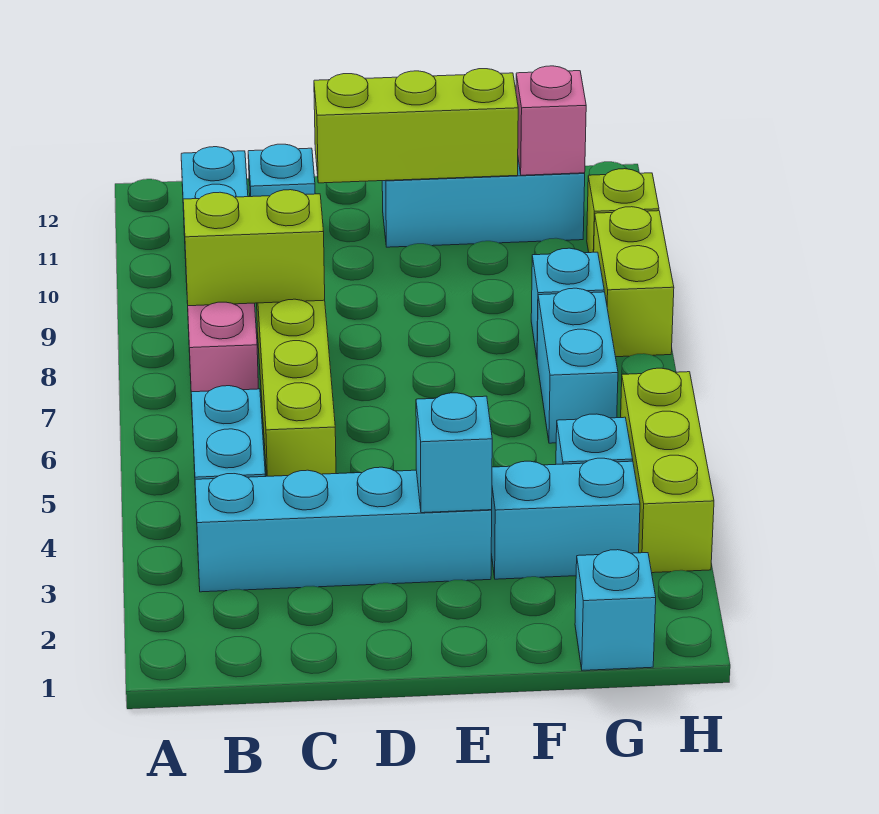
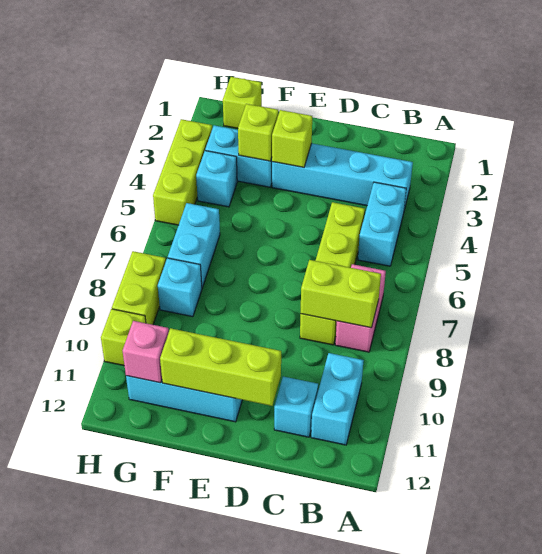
cyan brick E3 level 2 -> lime brick E3 level 2
none -> lime brick F3 level 2
cyan brick G1 level 1 -> lime brick G1 level 1

